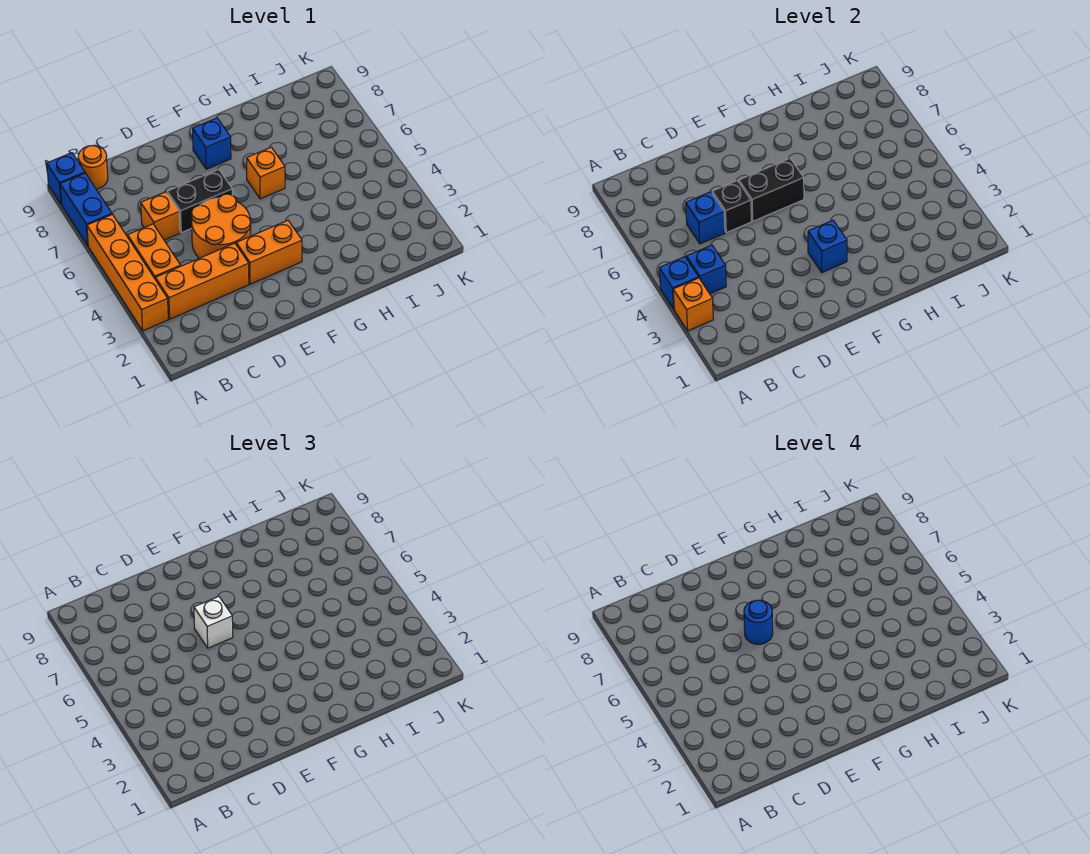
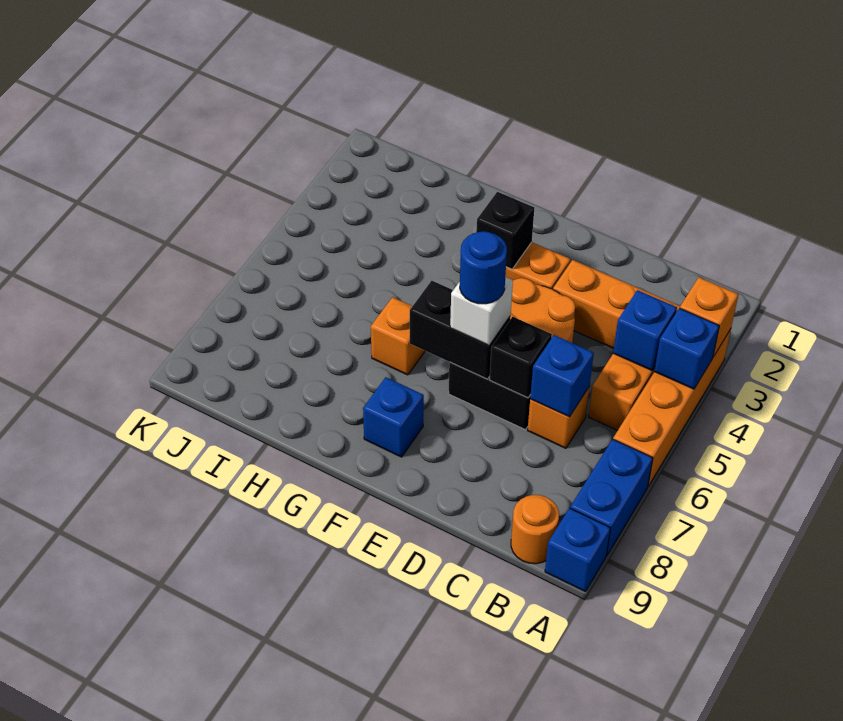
blue brick F3 level 2 -> black brick F3 level 2

